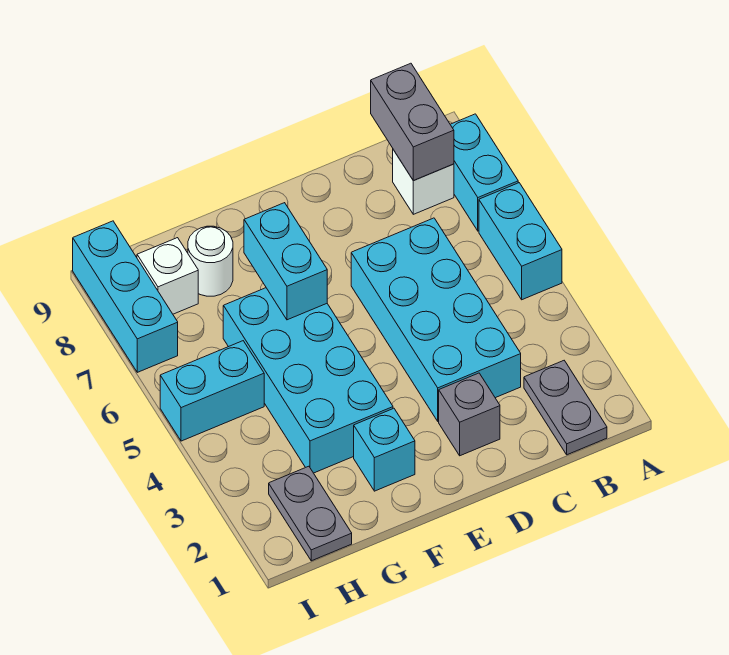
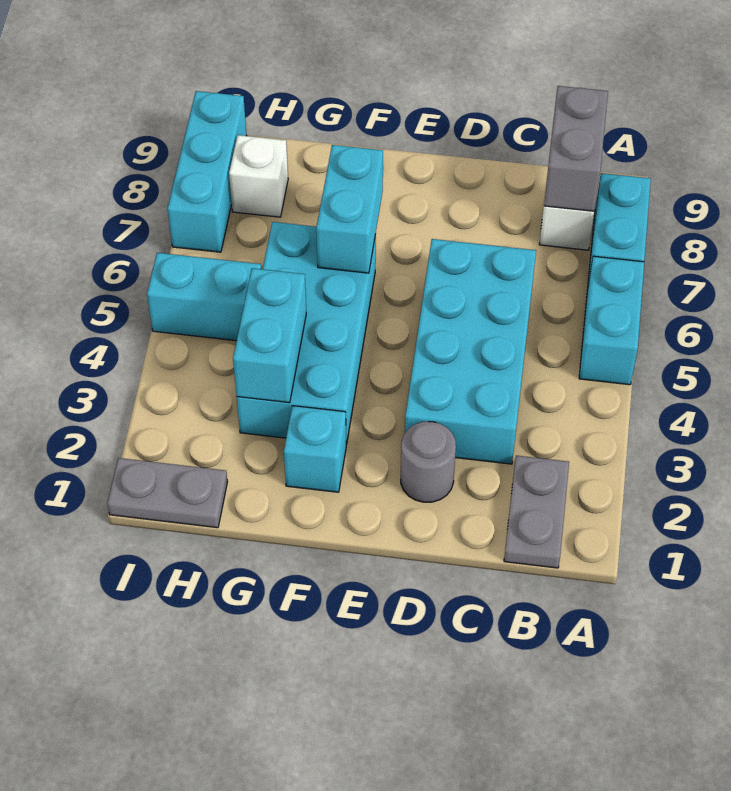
grey brick D2 level 1 -> grey round brick D2 level 1
none -> cyan brick G3:G4 level 2
white round brick G8 level 1 -> none
grey plate H1:H2 level 1 -> grey plate H1:I1 level 1

